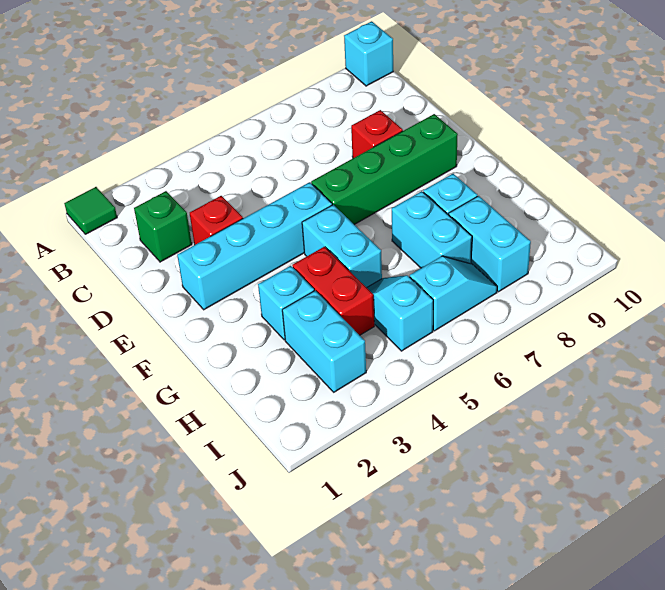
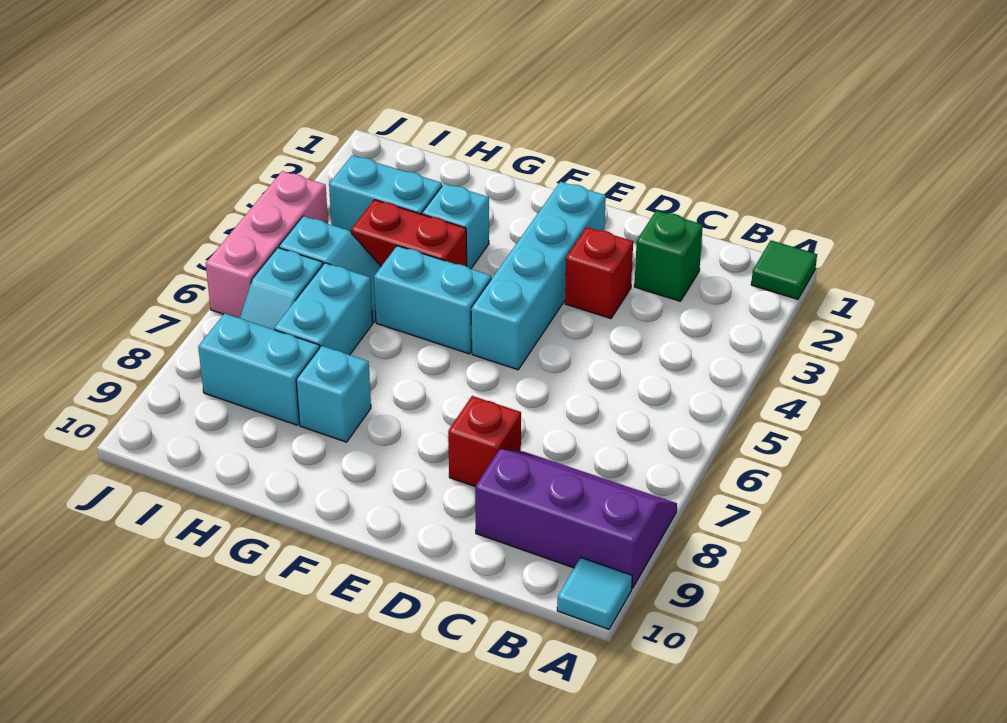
none -> purple slope A8:C9 level 1 top 9
cyan brick A10 level 1 -> cyan tile A10 level 1
green brick E6:E9 level 1 -> none
cyan brick G7:H7 level 1 -> cyan brick H6:H7 level 1
none -> pink brick J4:J6 level 1

